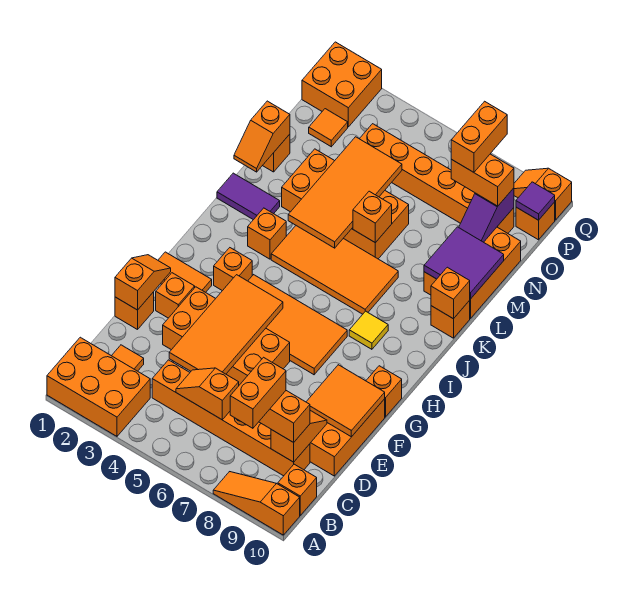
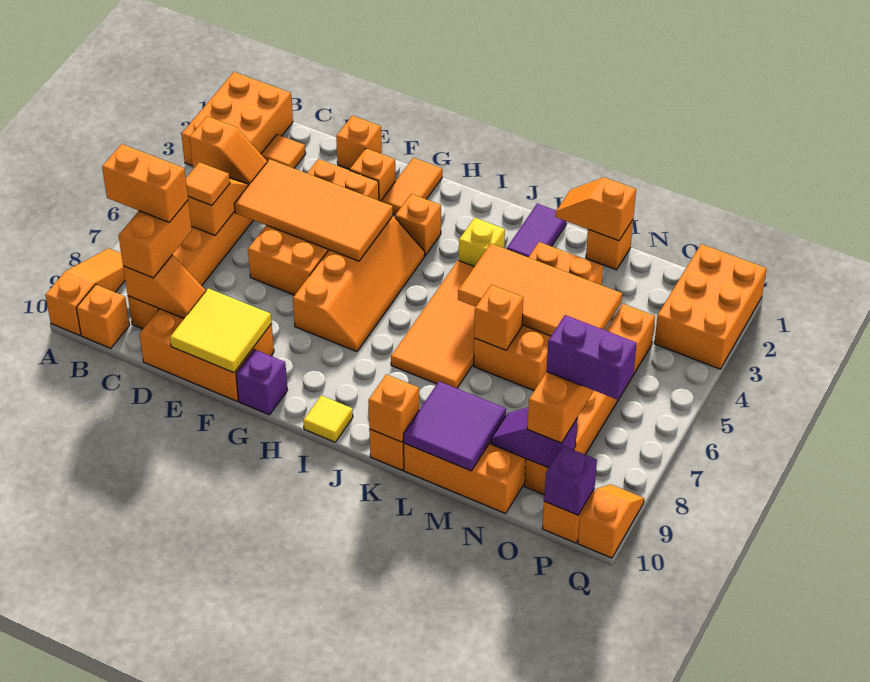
orange slope E1:F1 level 2 top E -> orange slope B4:C4 level 2 top B
orange tile E9:F10 level 2 -> yellow tile E9:F10 level 2
orange tile G4:H7 level 1 -> orange slope G4:H7 level 1 top G
orange brick G10 level 1 -> purple brick G10 level 1
yellow tile I8 level 1 -> yellow tile I10 level 1
orange brick J3 level 1 -> yellow brick J3 level 1
orange tile O2 level 1 -> orange tile C6 level 3
orange brick O8:P8 level 4 -> purple brick O8:P8 level 4
orange brick P1:Q2 level 1 -> orange brick P1:Q3 level 1
purple tile P10 level 2 -> purple brick P10 level 2

